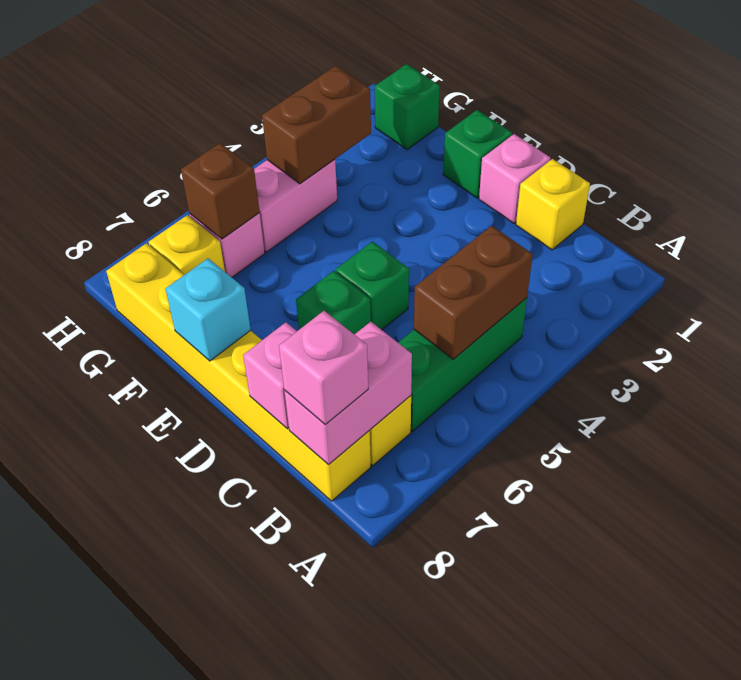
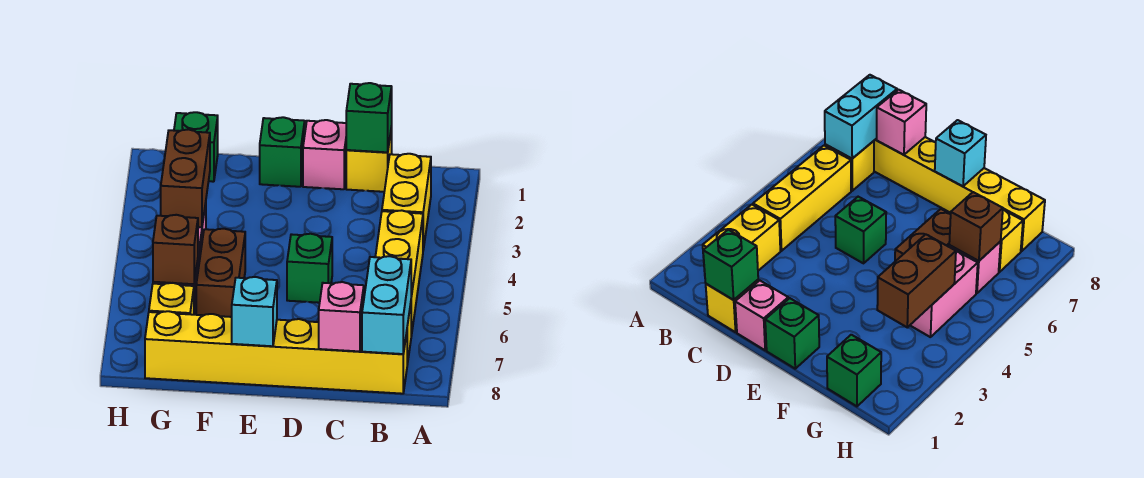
none -> yellow brick B2:B3 level 1
green brick B4:B6 level 1 -> yellow brick B4:B6 level 1
brown brick B4:B5 level 2 -> brown brick F5:F6 level 1
pink brick B7:B8 level 2 -> cyan brick B7:B8 level 2
pink brick B8 level 3 -> none
green brick D6 level 1 -> green brick C1 level 2

